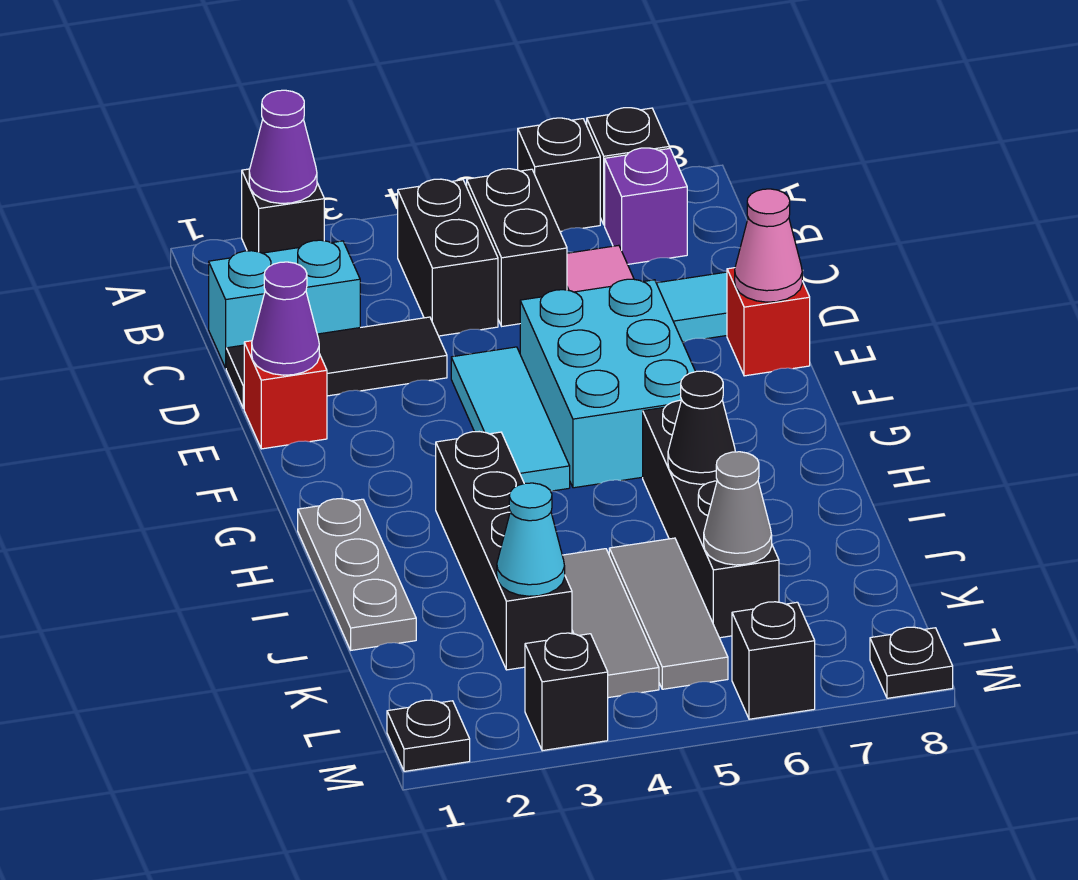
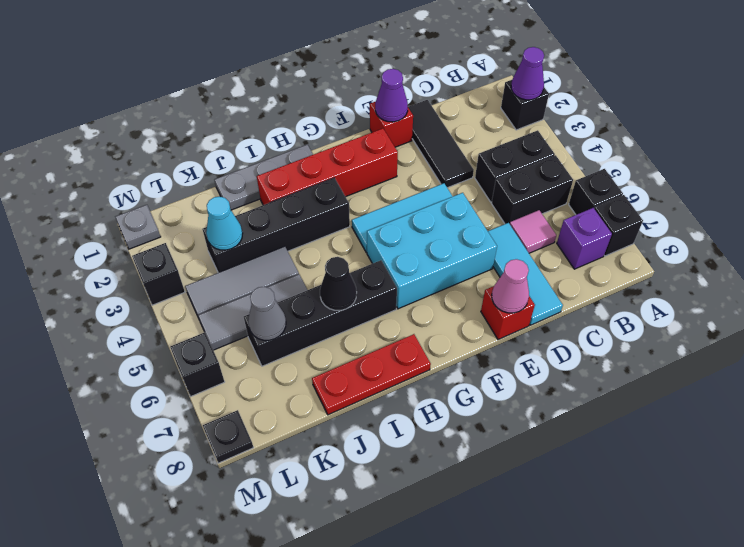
cyan brick C1:C2 level 1 -> none
none -> red brick F2:I2 level 1
none -> red plate H8:J8 level 1
black plate M1 level 1 -> grey plate M1 level 1

